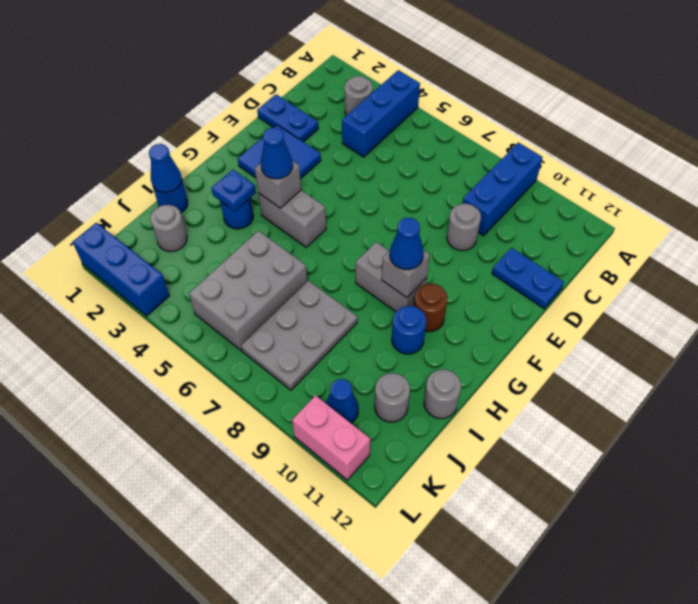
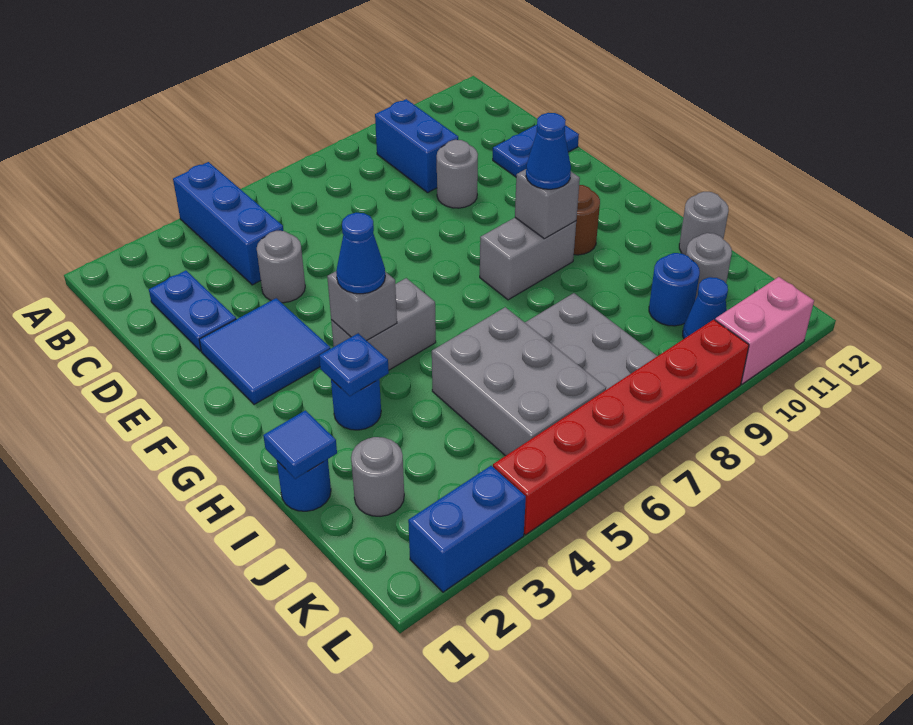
blue brick A9:C9 level 1 -> blue brick B9:C9 level 1
grey round brick B3 level 1 -> grey round brick D4 level 1
blue plate D1:D2 level 1 -> blue plate C2:D2 level 1
blue round brick H10 level 1 -> blue round brick J10 level 1
blue cone I1 level 2 -> blue tile I1 level 2
blue brick L1:L3 level 1 -> blue brick L2:L3 level 1
none -> red brick L4:L9 level 1

